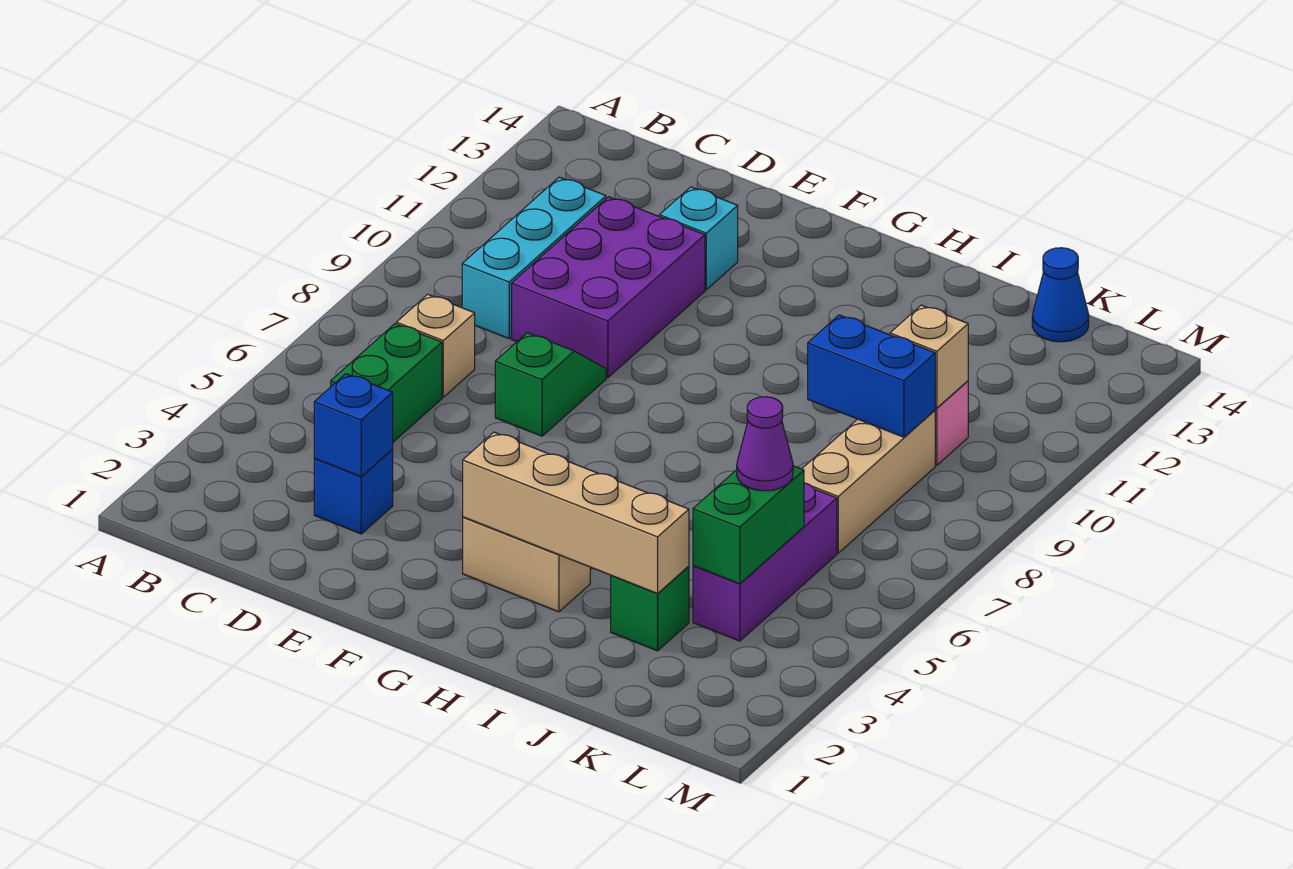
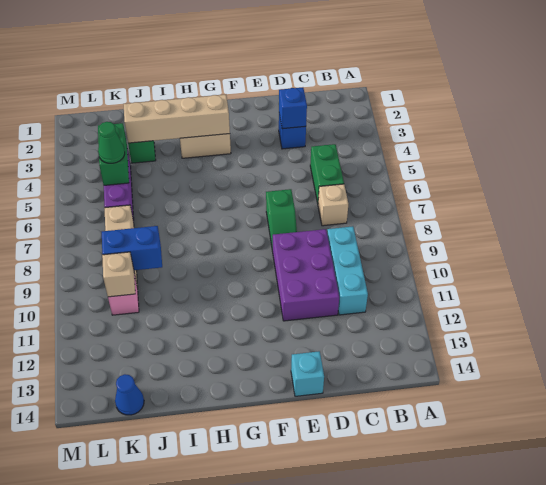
cyan brick E12 level 1 -> cyan brick E14 level 1
purple cone K5 level 3 -> green cone K5 level 3

